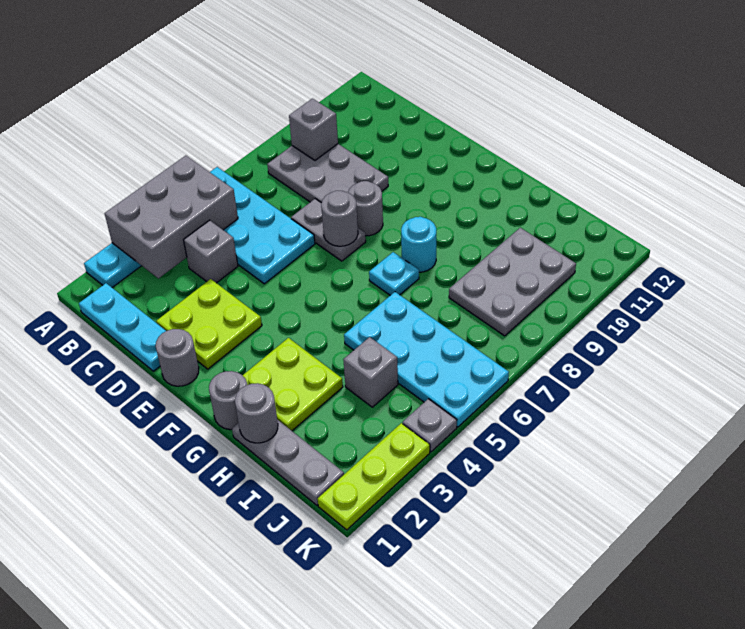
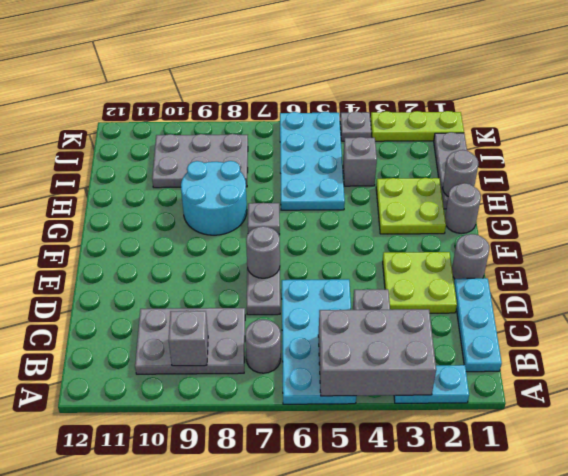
grey plate B8:D9 level 1 -> grey plate B8:C10 level 1
grey round brick E8 level 1 -> grey round brick B7 level 1
cyan plate G7 level 1 -> grey plate G7 level 1
cyan round brick G8 level 1 -> cyan round brick G8:H9 level 1

